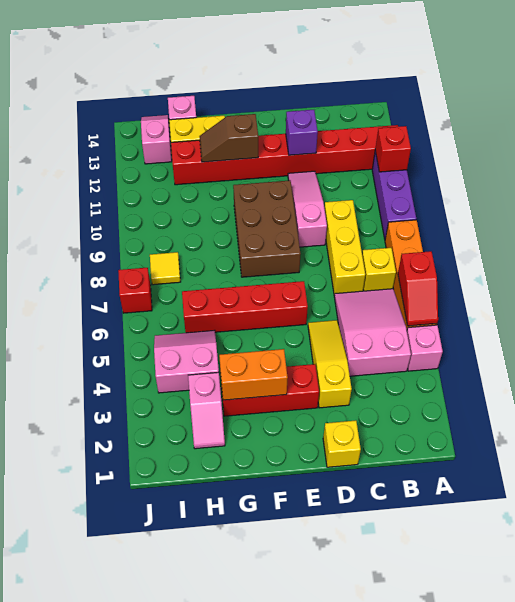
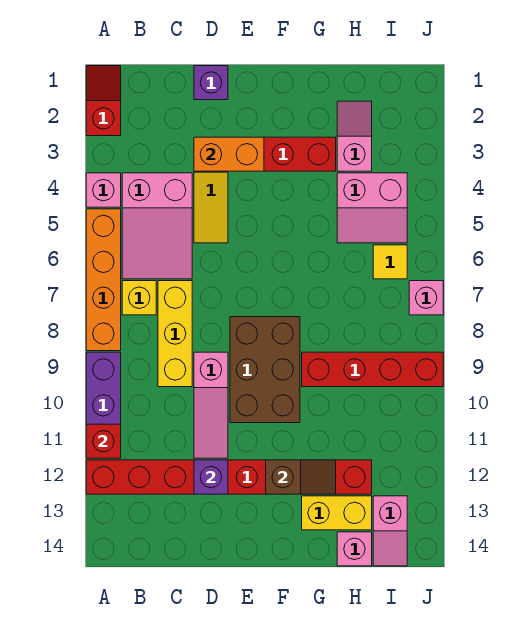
red slope A5:A6 level 2 top 6 -> red slope A1:A2 level 1 top 2
yellow brick D1 level 1 -> purple brick D1 level 1
red brick E6:H6 level 1 -> red brick G9:J9 level 1
orange brick F3:G3 level 2 -> orange brick D3:E3 level 2
yellow tile I8 level 1 -> yellow tile I6 level 1
red brick J7 level 1 -> pink brick J7 level 1

